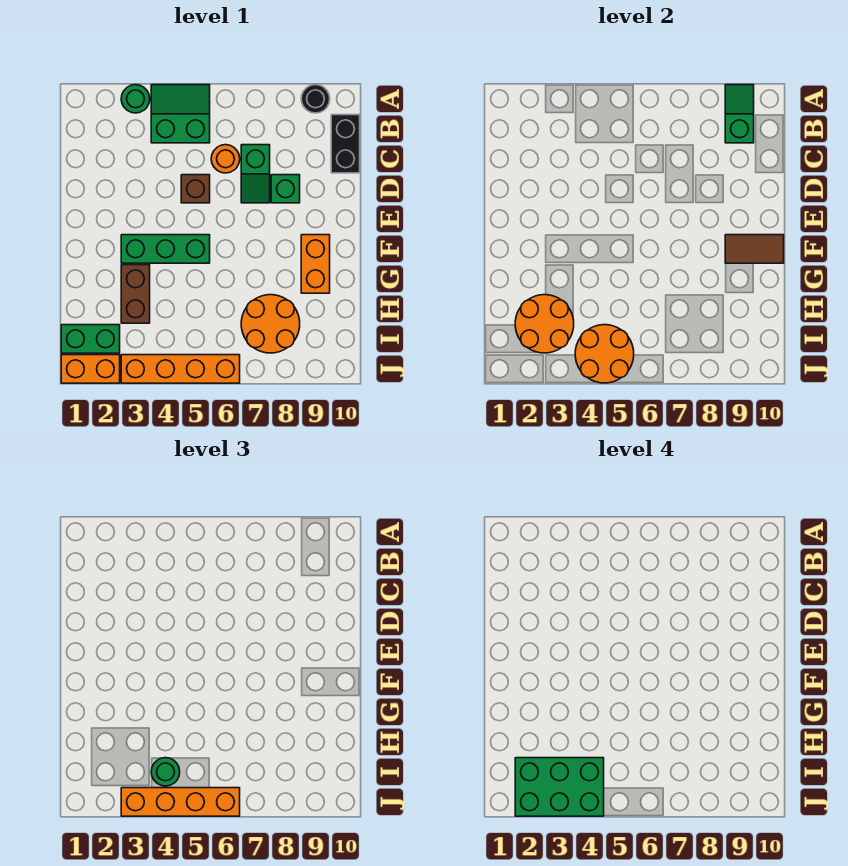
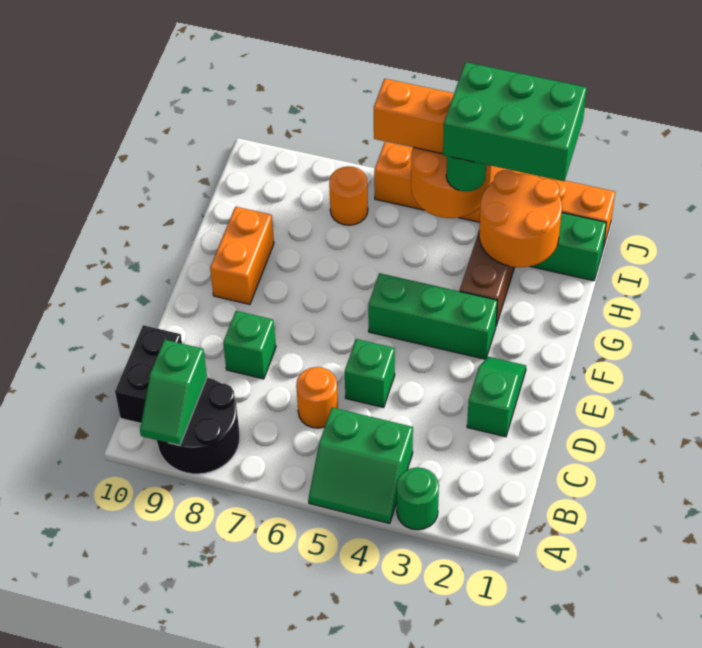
black round brick A9 level 1 -> black round brick A8:B9 level 1
green slope C7:D7 level 1 top C -> green slope D2:E2 level 1 top D
brown brick D5 level 1 -> green brick D5 level 1
brown tile F9:F10 level 2 -> none
orange round brick H7:I8 level 1 -> orange round brick I7 level 1

